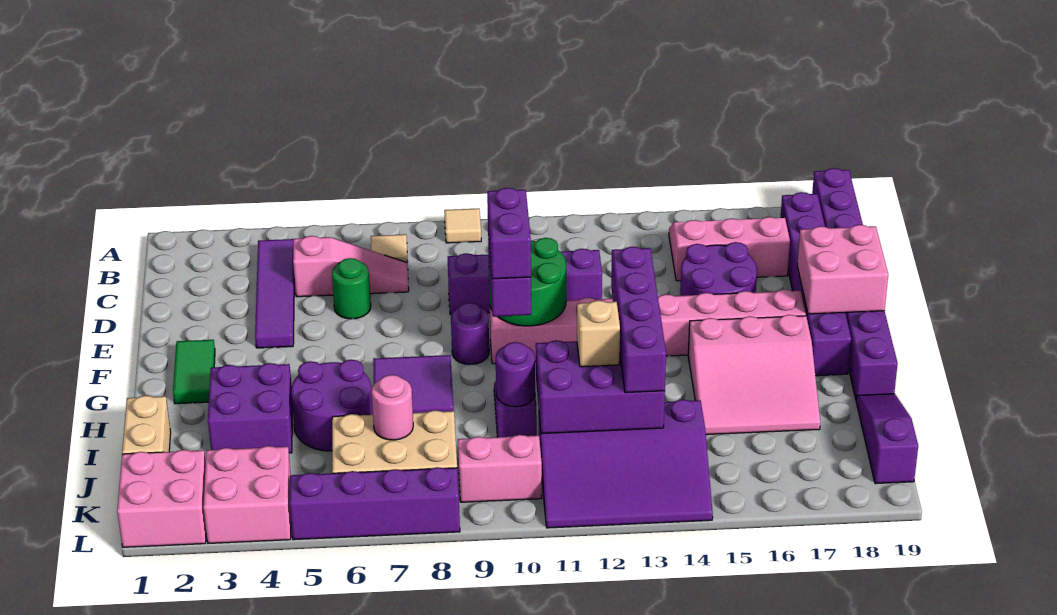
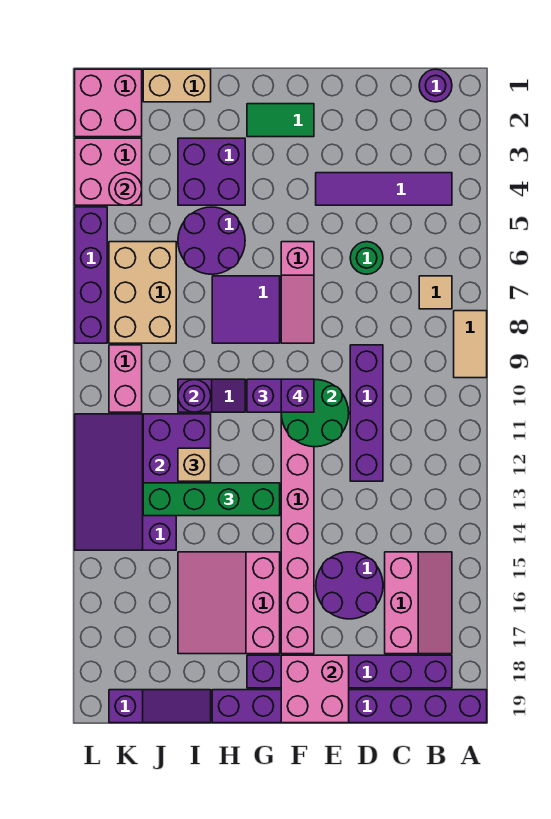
tan tile A9 level 1 -> tan tile A8:A9 level 1
pink slope C5:C7 level 1 top 5 -> pink slope F6:F8 level 1 top 6
purple round brick F9 level 1 -> purple round brick B1 level 1
purple brick F10:G10 level 4 -> purple brick F10 level 4
purple brick G13:J13 level 3 -> green brick G13:J13 level 3
pink round brick J7 level 2 -> pink round brick K4 level 2

